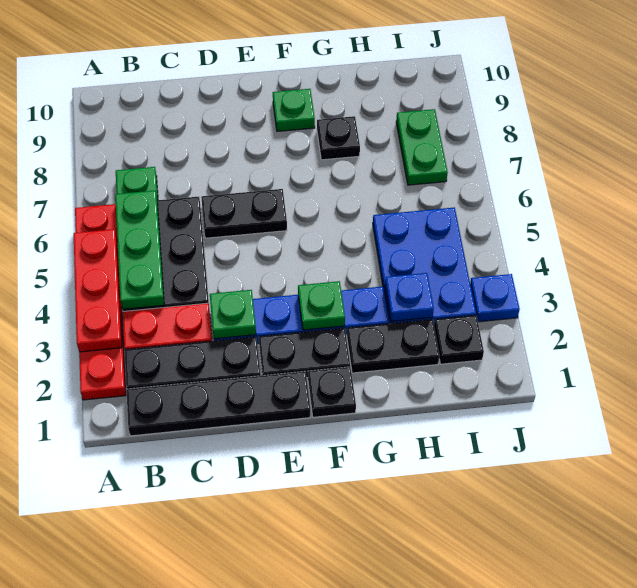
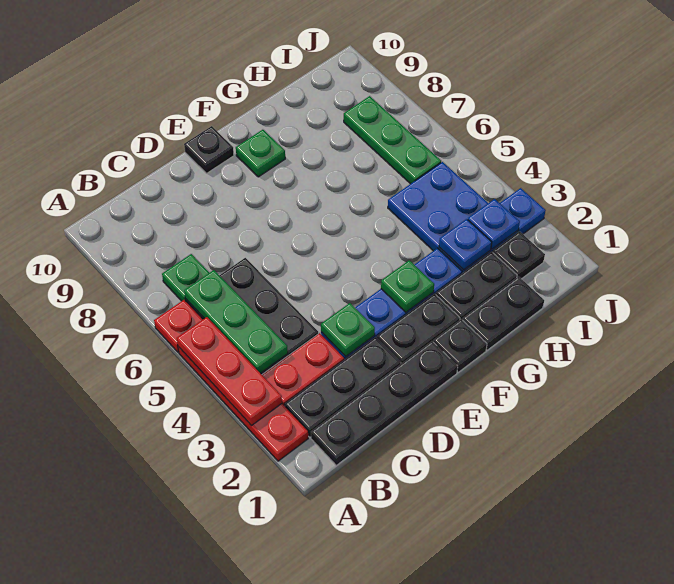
black plate D6:E6 level 1 -> black plate G1:H1 level 1
black plate G8 level 1 -> black plate E10 level 1
none -> blue plate I3 level 2
green plate I7:I8 level 1 -> green plate I6:I8 level 1

